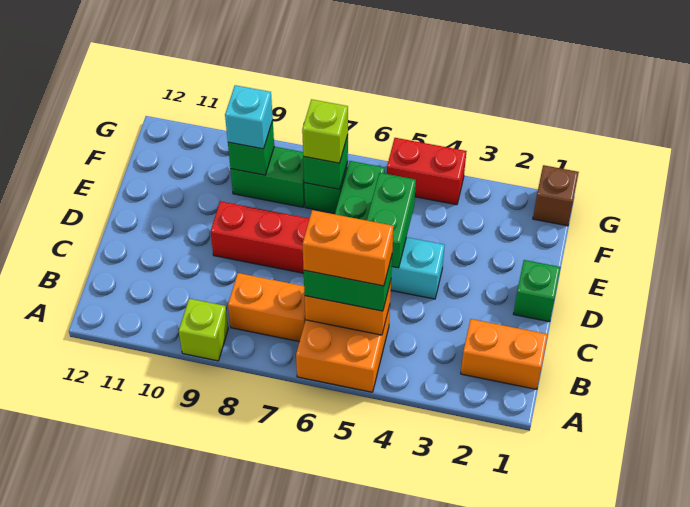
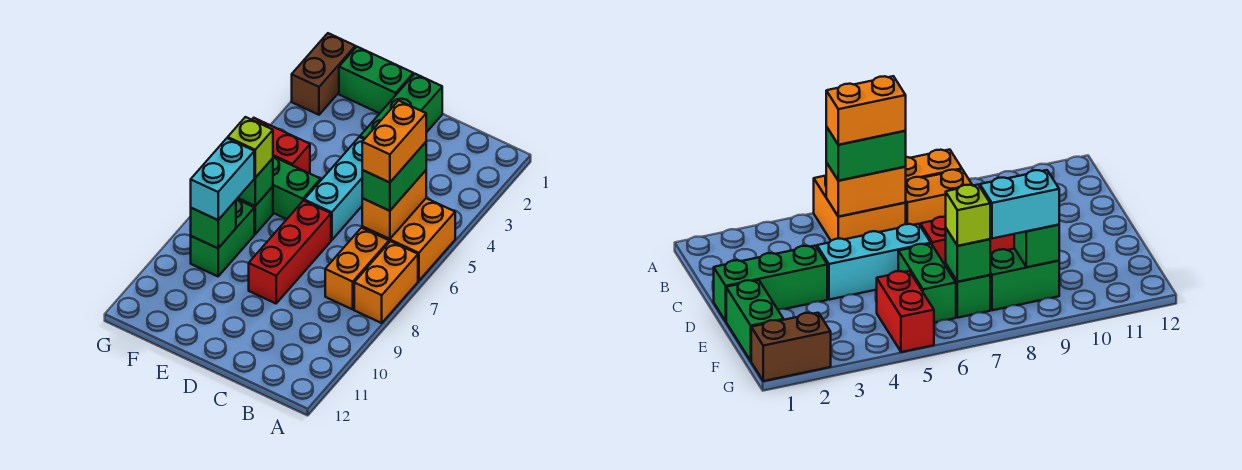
lime brick A9 level 1 -> none
orange brick B1:B2 level 1 -> orange brick A7:A8 level 1
green brick D1 level 1 -> green brick D1:D3 level 1
green brick D5:E5 level 2 -> green brick E1:F1 level 1
cyan brick F9 level 3 -> cyan brick F8:F9 level 3
brown brick G1 level 1 -> brown brick G1:G2 level 1
red brick G4:G5 level 1 -> red brick F5:G5 level 1

